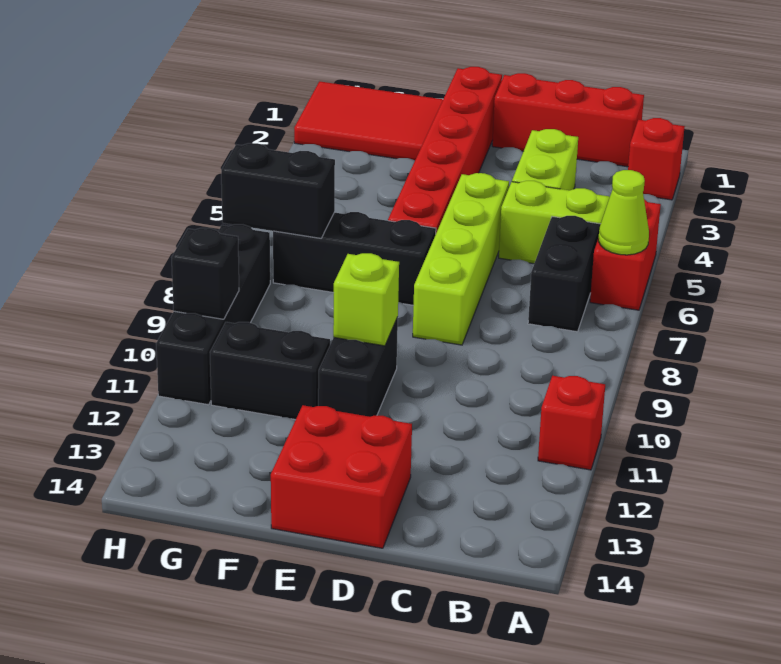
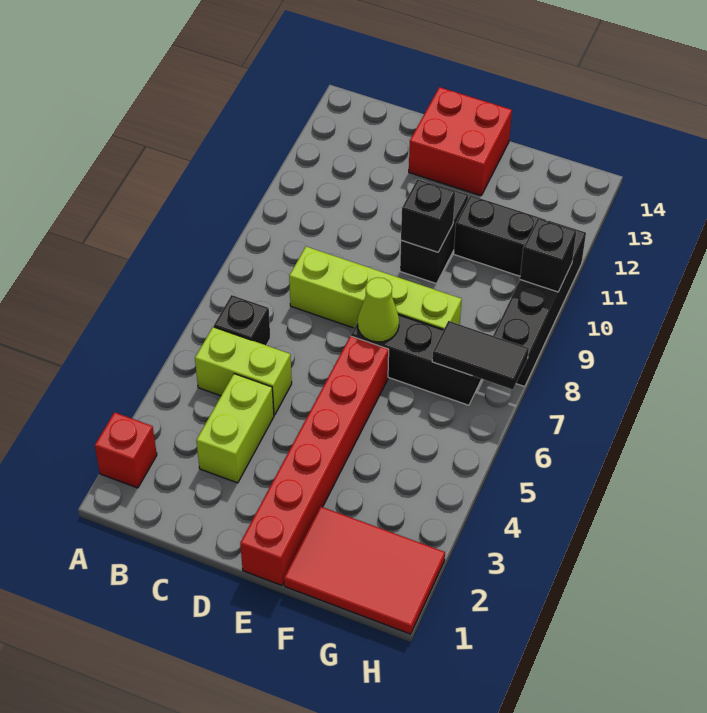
red brick A5:A6 level 1 -> none
lime cone A6 level 2 -> lime cone E7 level 2
red brick A11 level 1 -> none
red brick B1:D1 level 1 -> none
black brick B6:B7 level 1 -> black brick B6 level 1
lime brick D5:D8 level 1 -> lime brick C8:F8 level 1
lime brick E10 level 2 -> black brick E10 level 2
black brick G7:H7 level 2 -> black tile G7:H7 level 2

